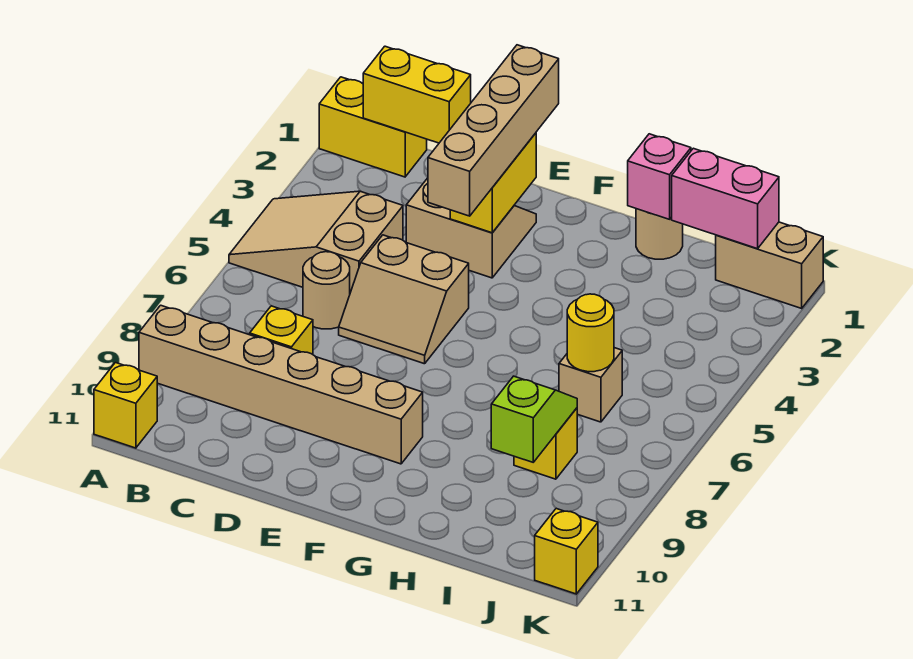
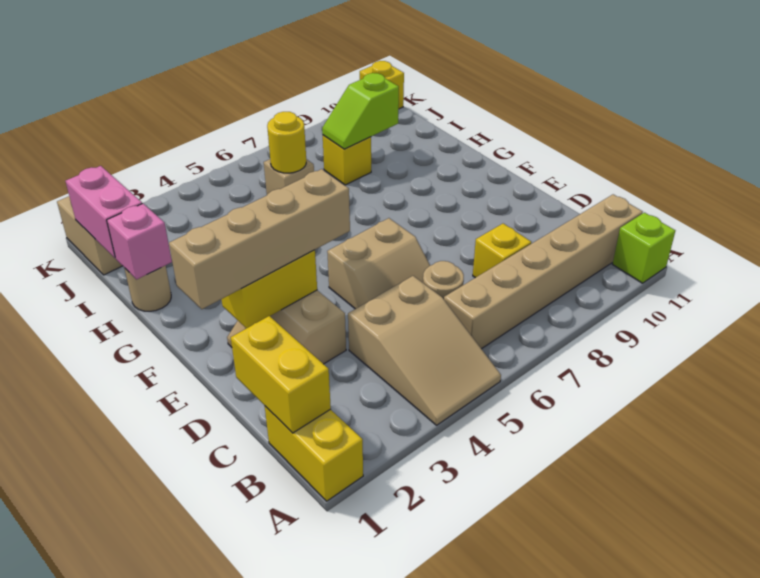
tan brick A9:F9 level 1 -> tan brick B6:B11 level 1
yellow brick A11 level 1 -> lime brick A11 level 1
tan slope D5:E6 level 1 top 5 -> tan slope D5:E6 level 1 top E

